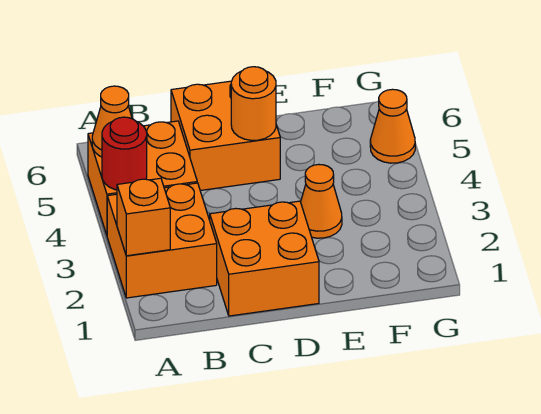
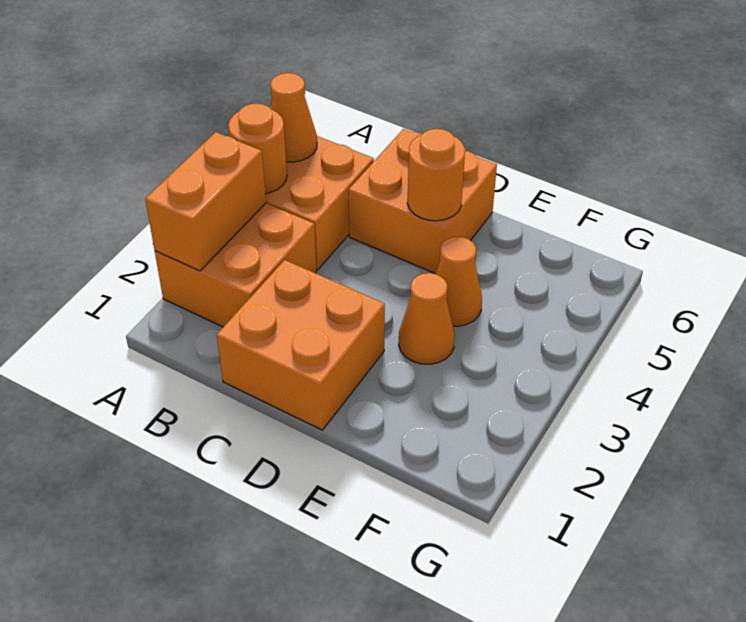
orange brick A2 level 2 -> orange brick A2:A3 level 2
red round brick A4 level 2 -> orange round brick A4 level 2
orange cone G5 level 1 -> orange cone E4 level 1

